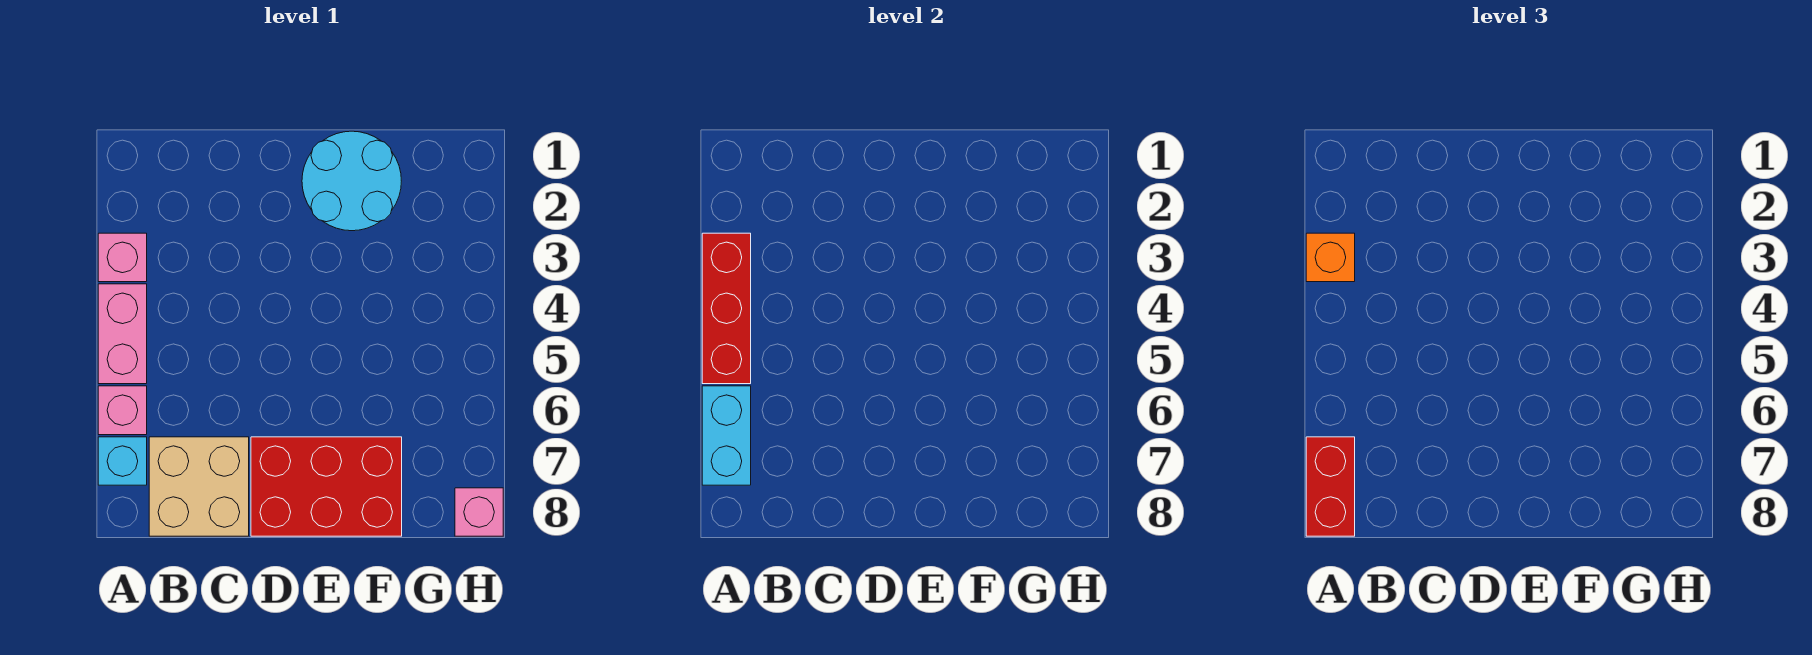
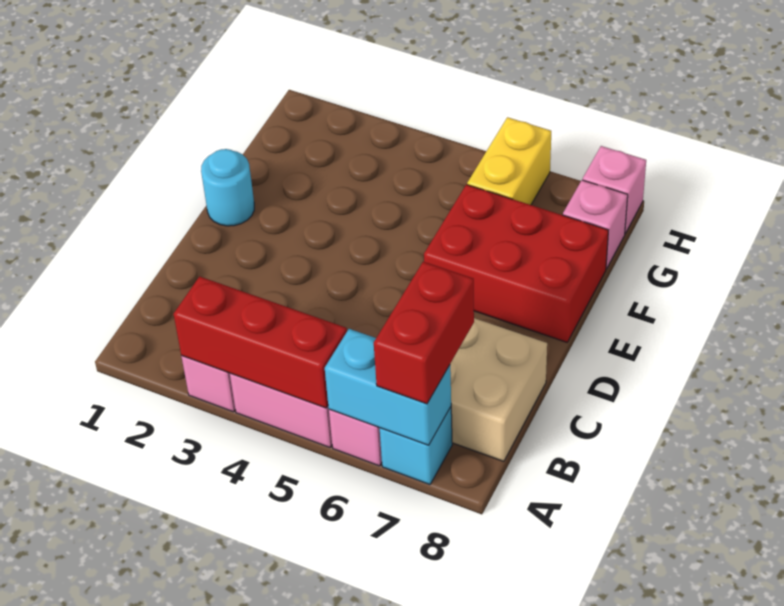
orange brick A3 level 3 -> none
red brick A7:A8 level 3 -> red brick A7:B7 level 3
red brick D7:F8 level 1 -> red brick E6:F8 level 1
cyan round brick E1:F2 level 1 -> cyan round brick E1 level 1
none -> yellow brick G6:H6 level 1
none -> pink brick G8 level 1

